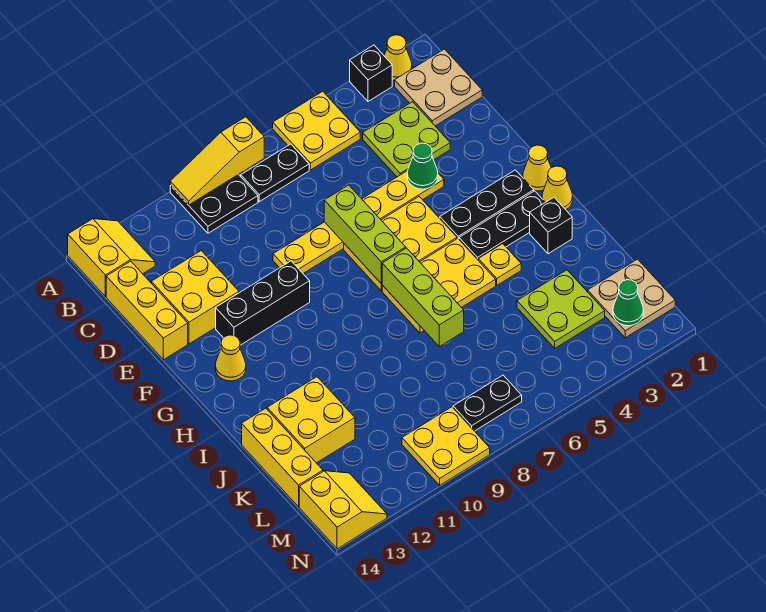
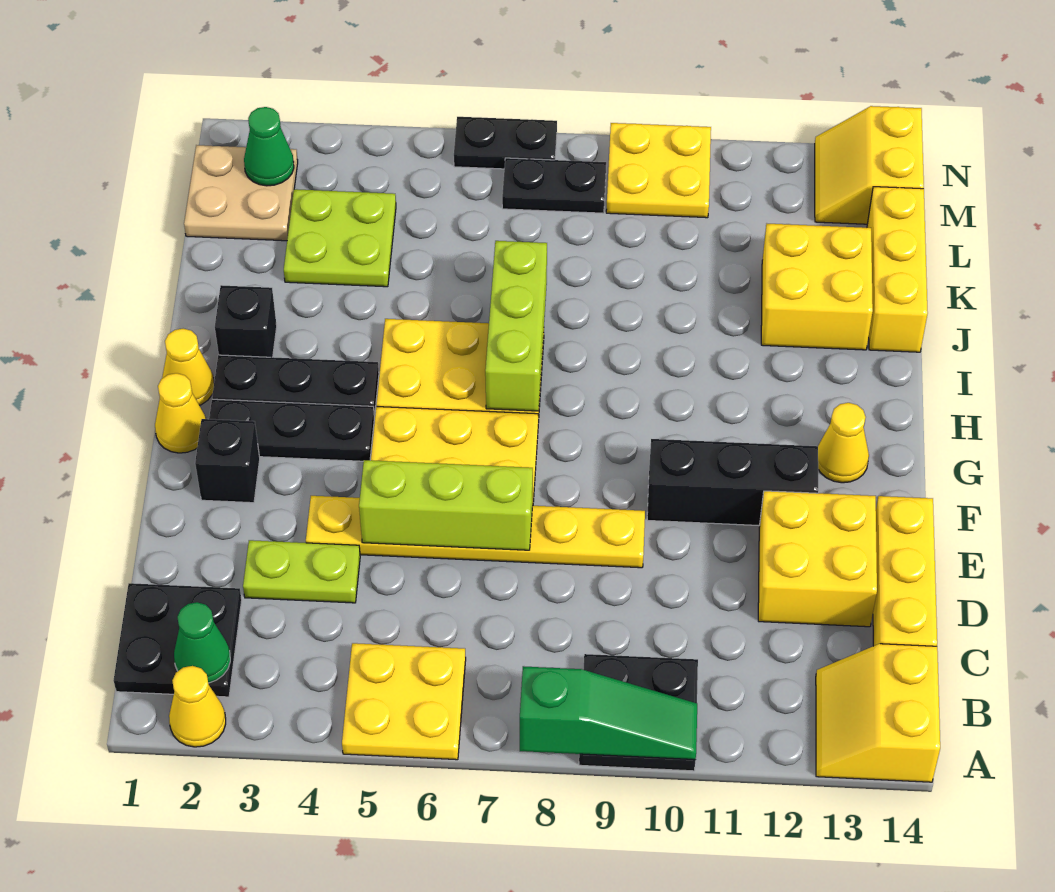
black brick A3 level 1 -> black brick F2 level 1
yellow slope A8:A10 level 2 top 8 -> green slope A8:A10 level 2 top 8
tan plate B1:C2 level 1 -> black plate B1:C2 level 1
black plate B7:B8 level 1 -> black plate N6:N7 level 1
lime plate C3:D4 level 1 -> lime plate D3:D4 level 1
green cone E4 level 2 -> green cone B2 level 2
lime brick E7:G7 level 2 -> lime brick E5:E7 level 2
yellow plate I4 level 1 -> none

